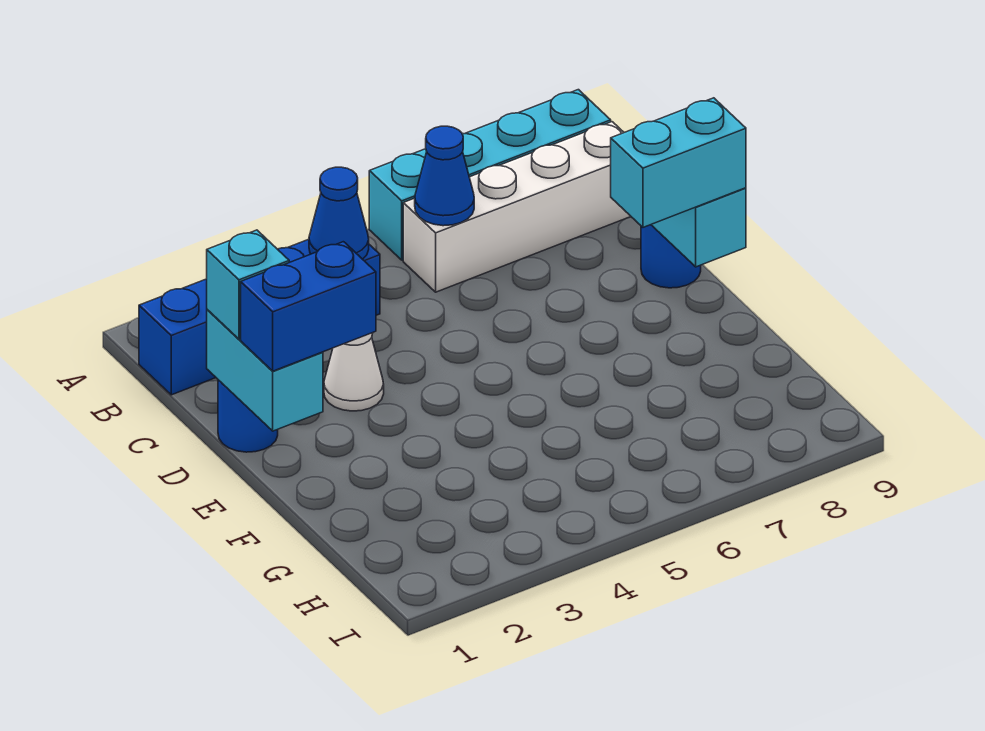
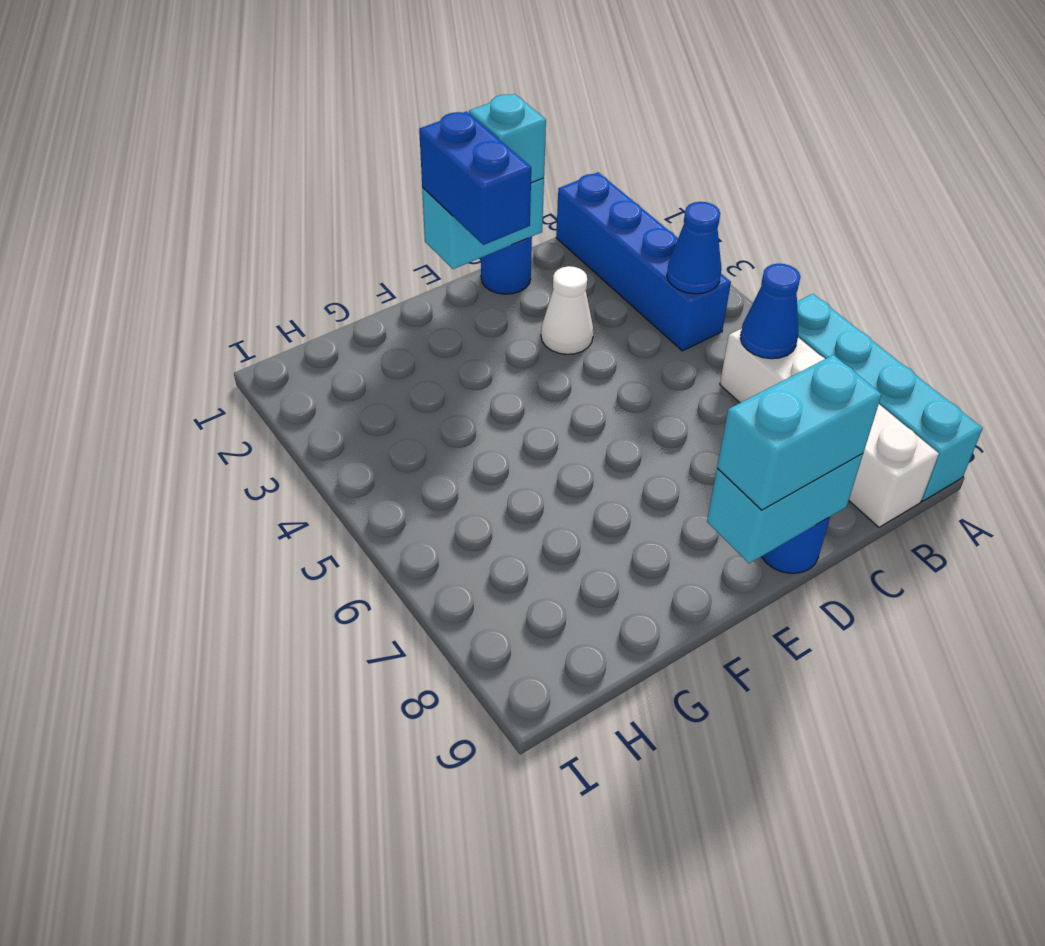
cyan brick E8:E9 level 3 -> cyan brick D9:E9 level 3

